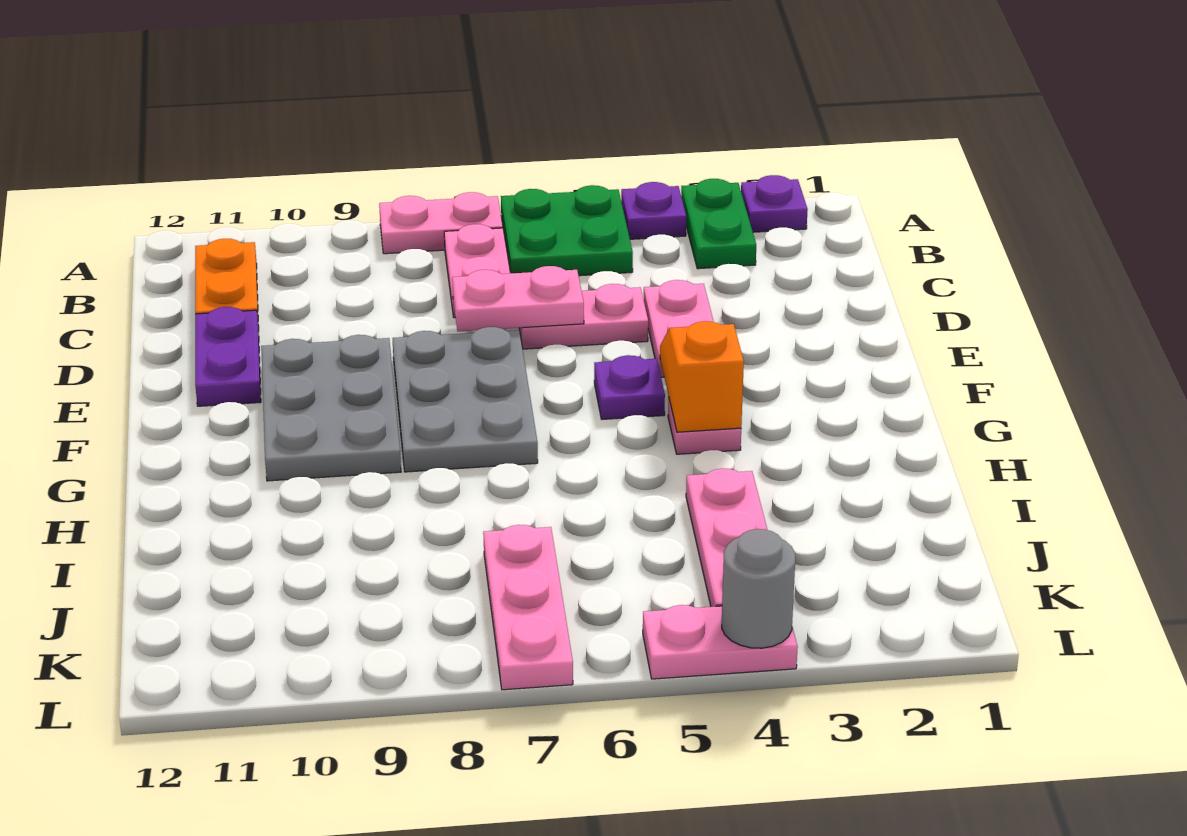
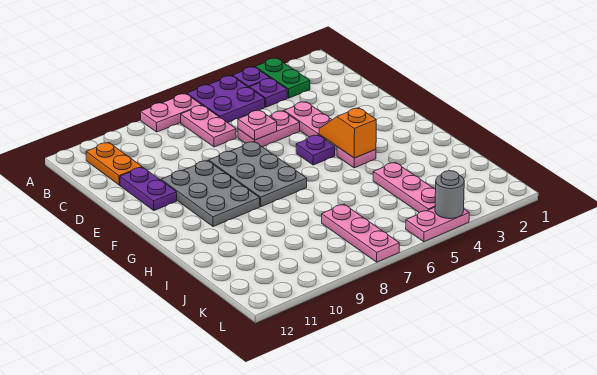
purple plate A2 level 1 -> purple plate B4 level 1
green plate A5:B6 level 1 -> purple plate A5:B6 level 1
pink plate D6:D7 level 2 -> pink plate D6 level 2

